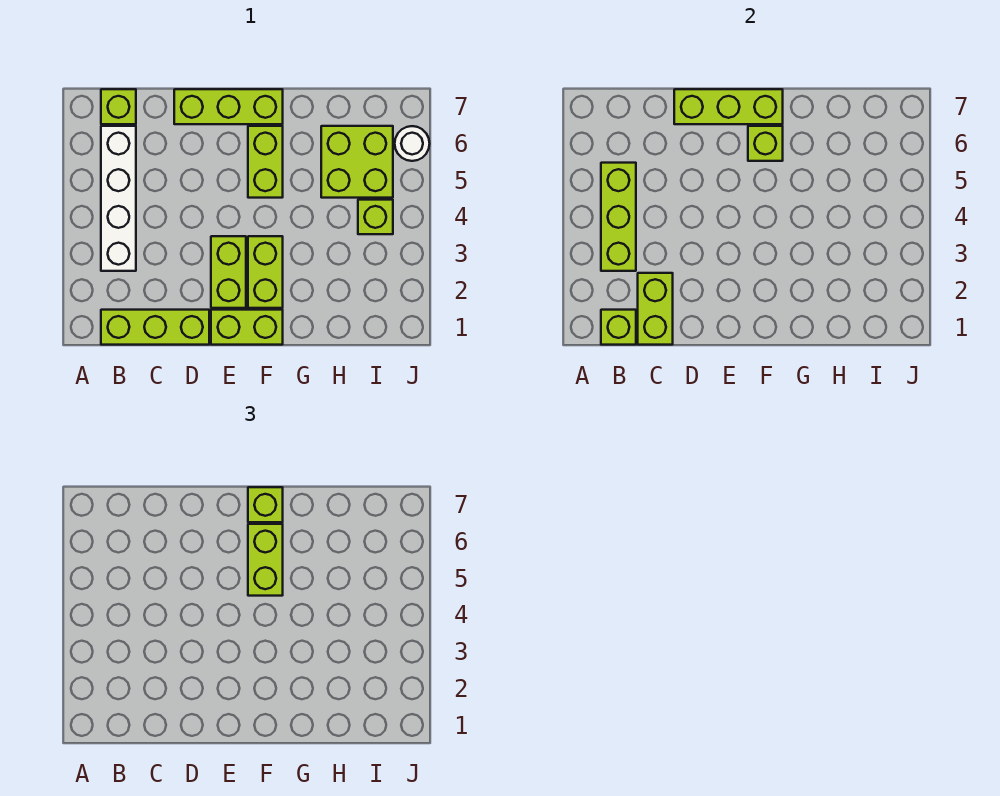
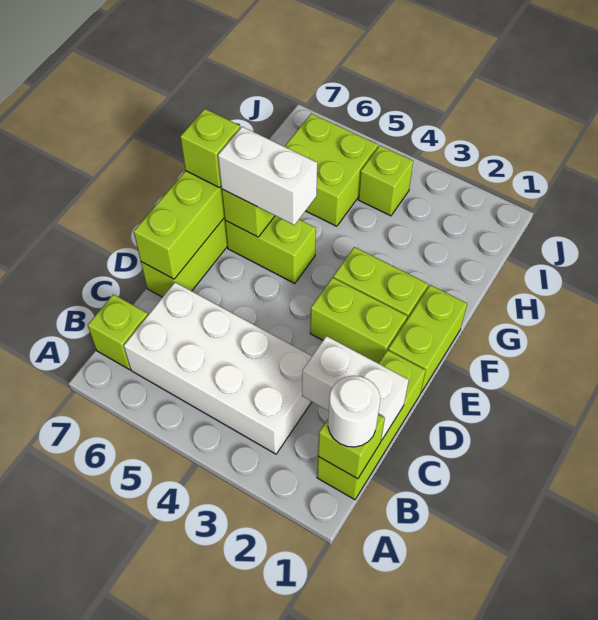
white brick B3:B6 level 1 -> white brick B3:C6 level 1
lime brick B3:B5 level 2 -> none
lime brick C1:C2 level 2 -> white brick C1:C2 level 2
lime brick F5:F6 level 3 -> white brick F5:F6 level 3
white round brick J6 level 1 -> white round brick B1 level 3

